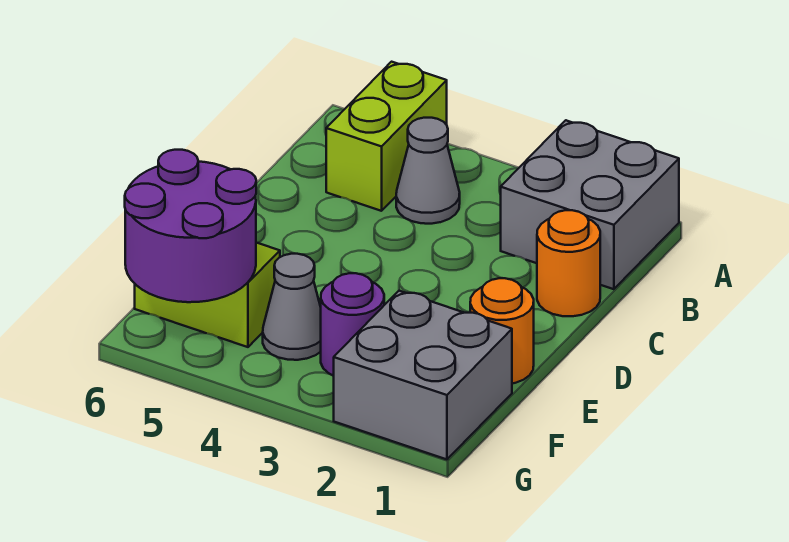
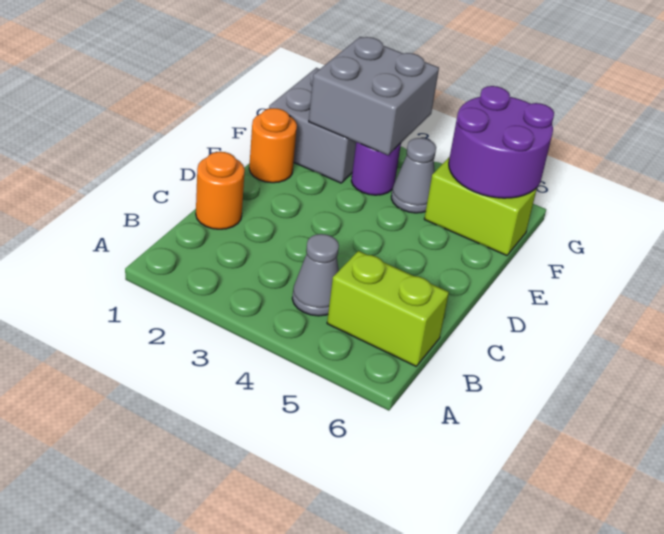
grey brick A1:B2 level 1 -> grey brick F2:G3 level 2
lime brick A5:B5 level 1 -> lime brick B5:B6 level 1

